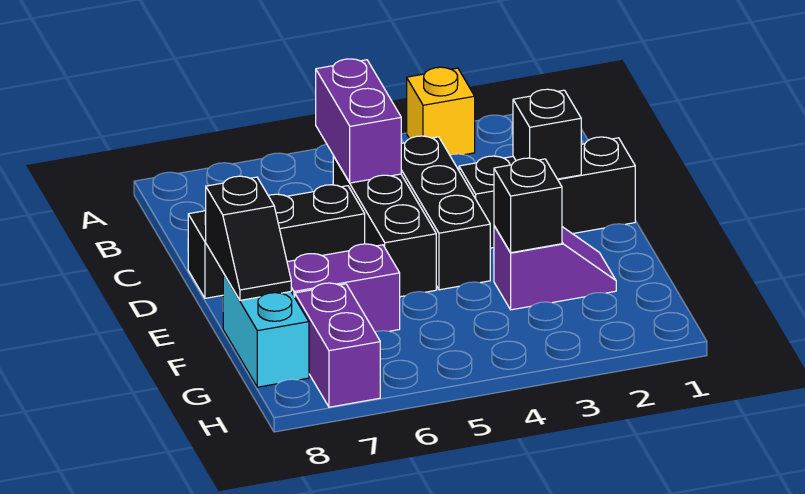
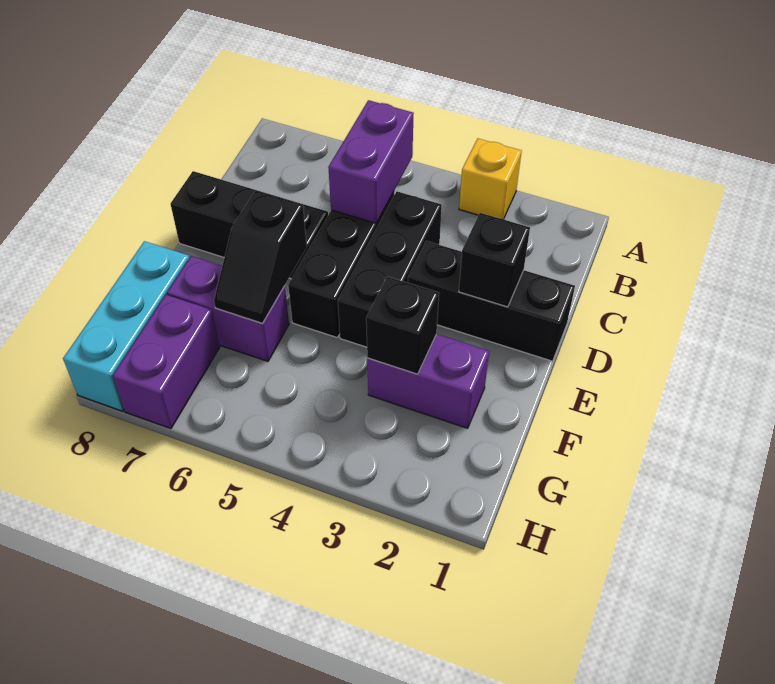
black slope E8:F8 level 2 top E -> black slope E6:F6 level 2 top E
purple slope F2:F3 level 1 top 3 -> purple brick F2:F3 level 1
cyan brick F8:G8 level 1 -> cyan brick F8:H8 level 1

